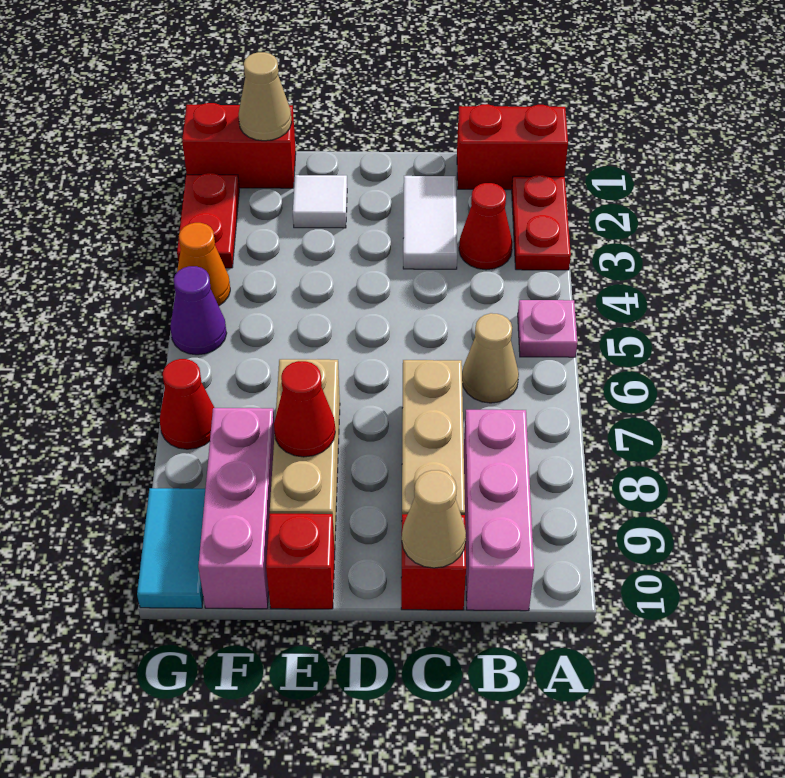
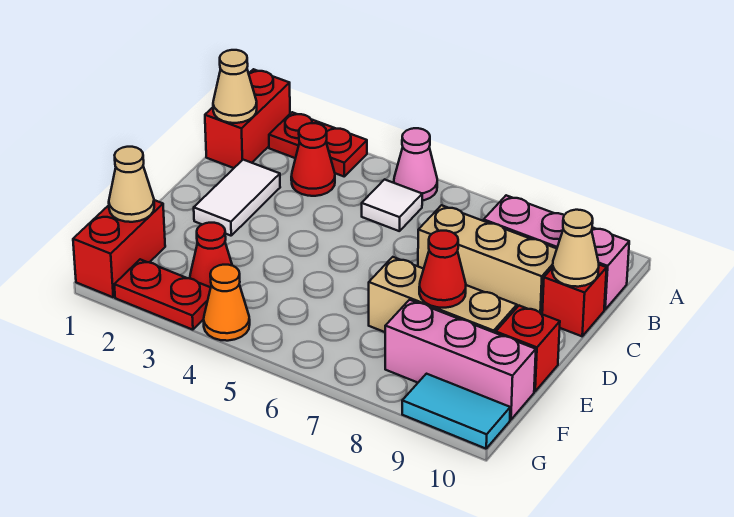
pink plate A5 level 1 -> pink cone A5 level 1
tan cone B6 level 1 -> tan cone B1 level 2
white tile C2:C3 level 1 -> white tile C2:D2 level 1
white tile E2 level 1 -> white tile B5 level 1
purple cone G5 level 1 -> none
red cone G7 level 1 -> red cone F3 level 1

